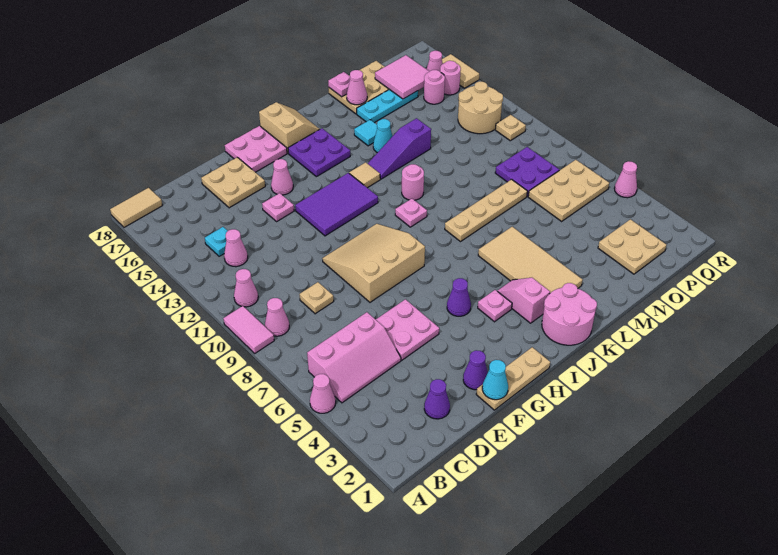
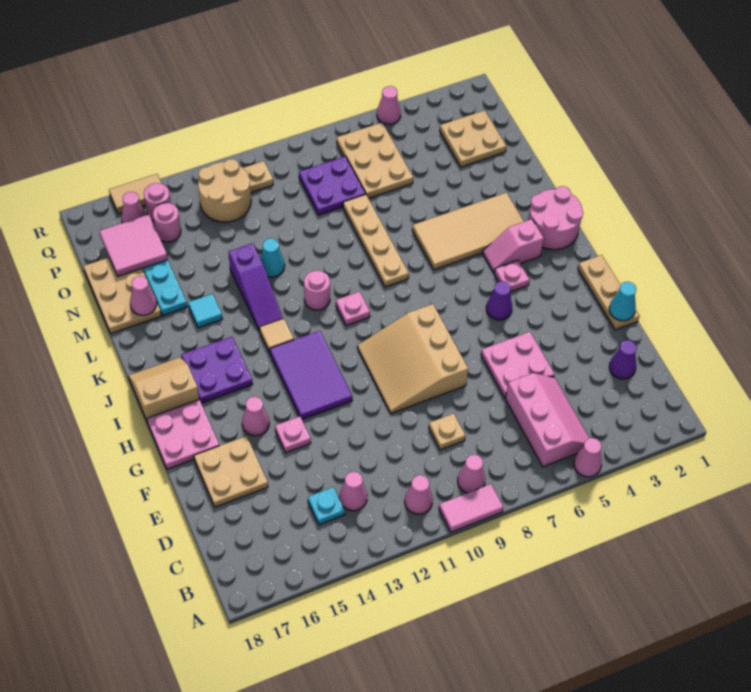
tan tile A18:B18 level 1 -> none
purple cone F2 level 1 -> none
cyan cone L14 level 1 -> cyan cone M12 level 1
pink plate M18 level 2 -> none

